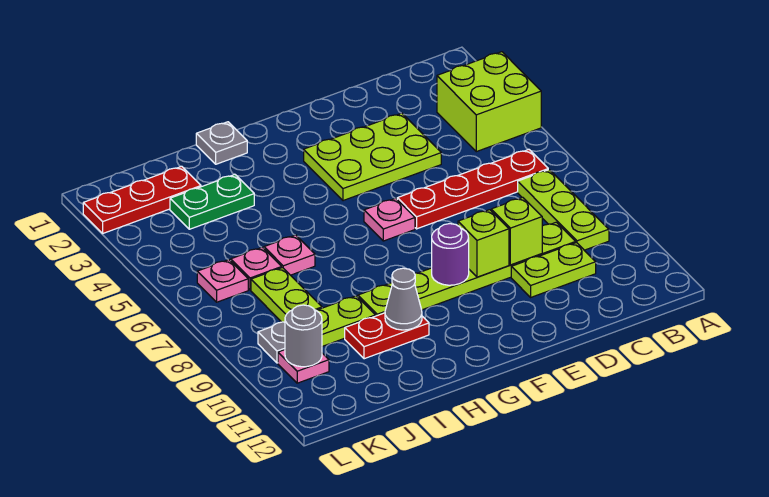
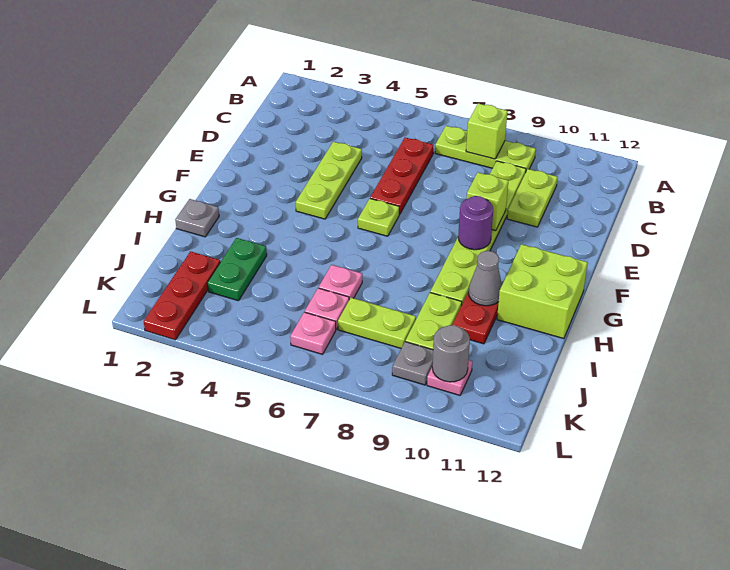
lime brick A3:B4 level 1 -> lime brick G11:H12 level 1
red plate B6:E6 level 1 -> red plate C6:E6 level 1
lime plate D3:F4 level 1 -> lime plate D4:F4 level 1
lime brick D9 level 2 -> lime brick B8 level 2
pink plate F6 level 1 -> lime plate F6 level 1

